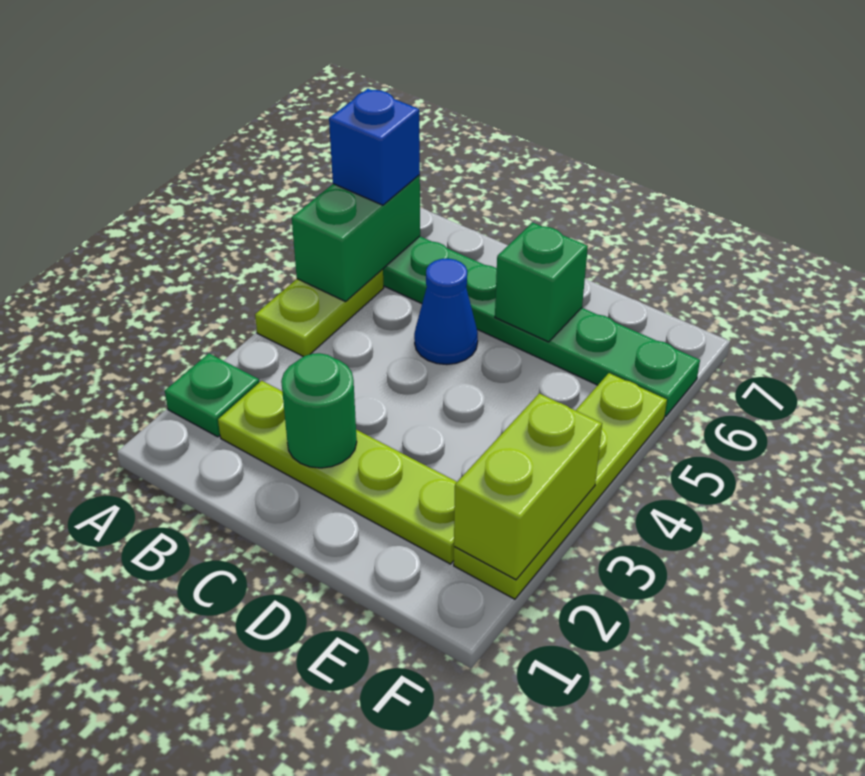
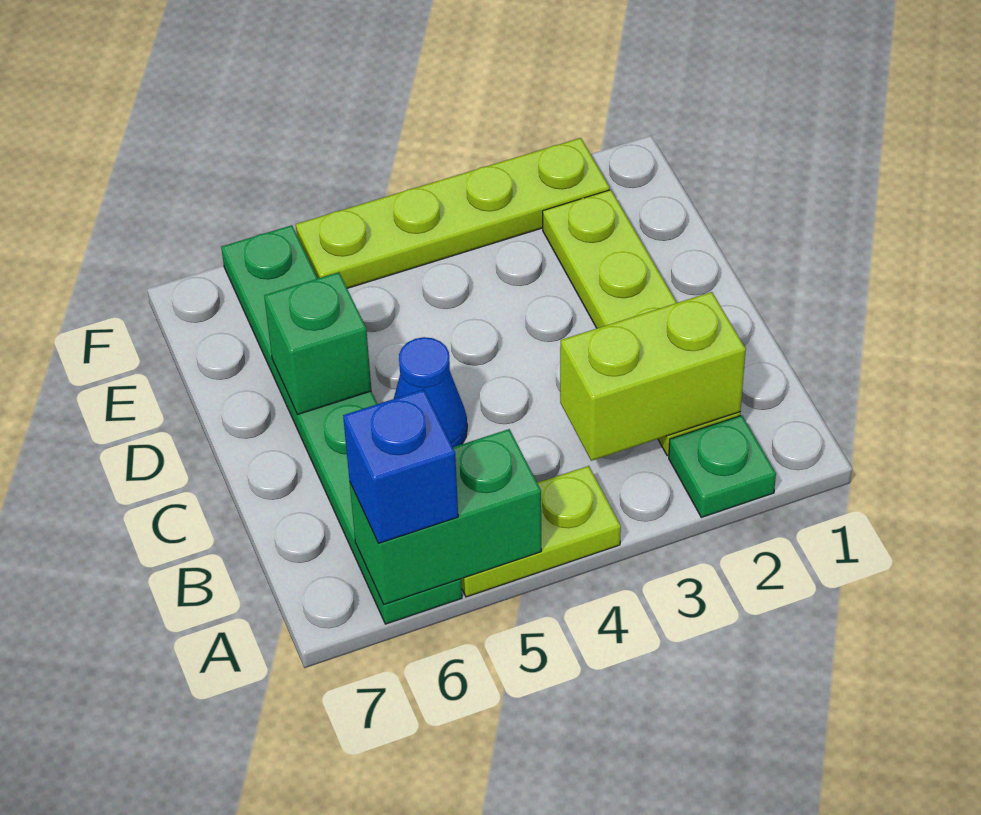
green round brick C2 level 2 -> none
lime brick F2:F3 level 2 -> lime brick B2:B3 level 2

